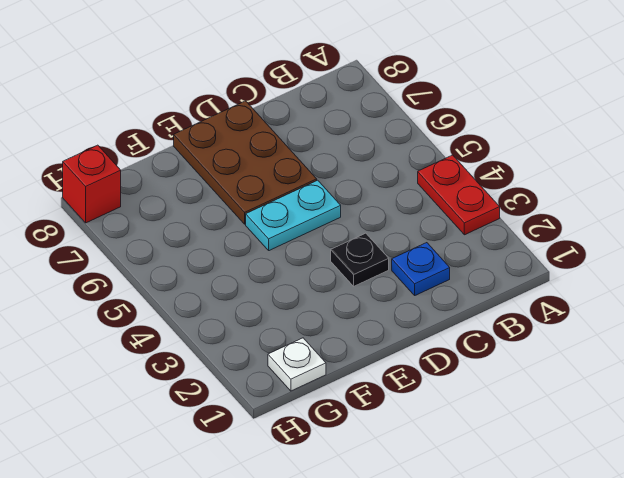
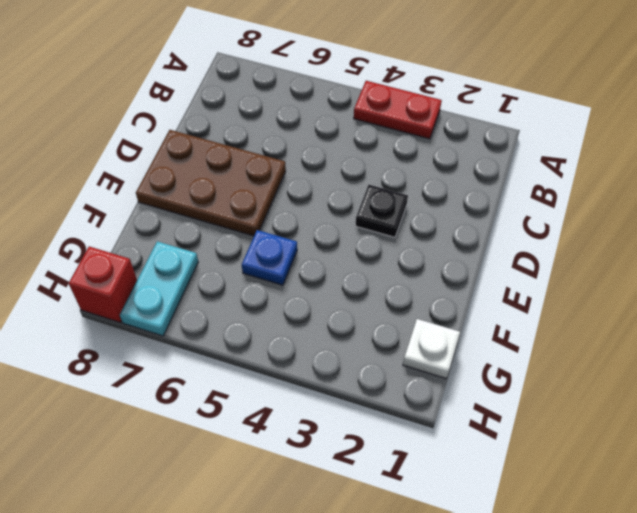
blue plate C2 level 1 -> blue plate F5 level 1
cyan plate D5:E5 level 1 -> cyan plate G7:H7 level 1

